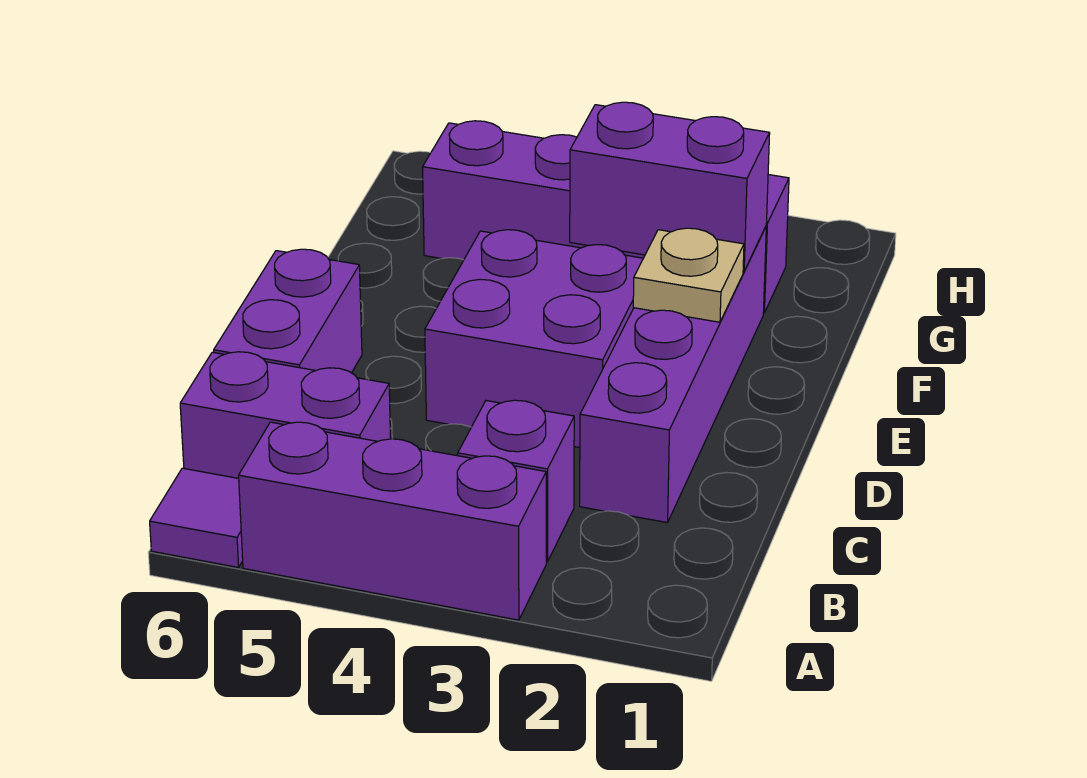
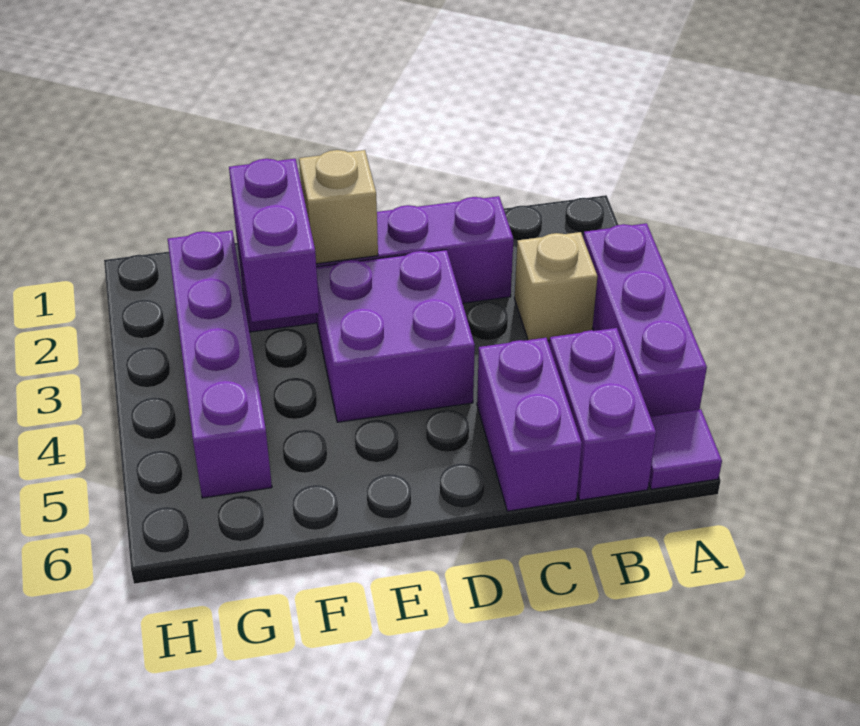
purple brick B3 level 1 -> tan brick B3 level 1
purple brick C6:D6 level 1 -> purple brick C5:C6 level 1
tan plate E2 level 2 -> tan brick E2 level 2

